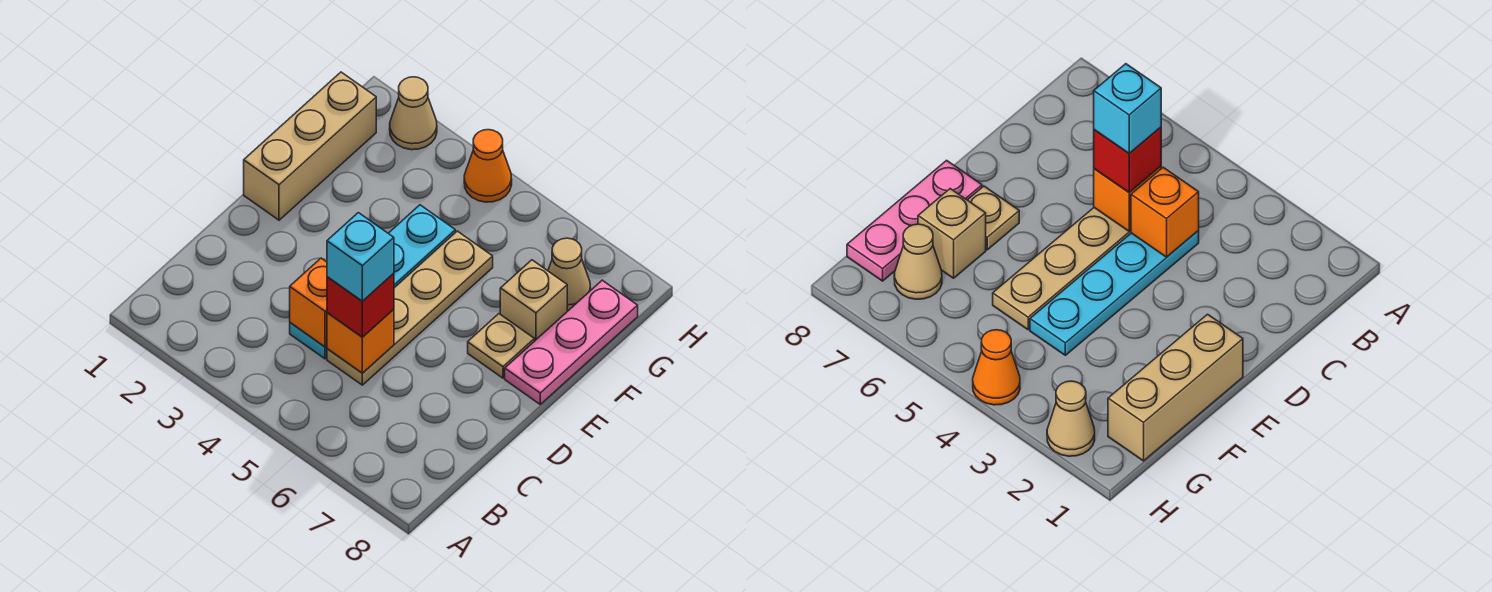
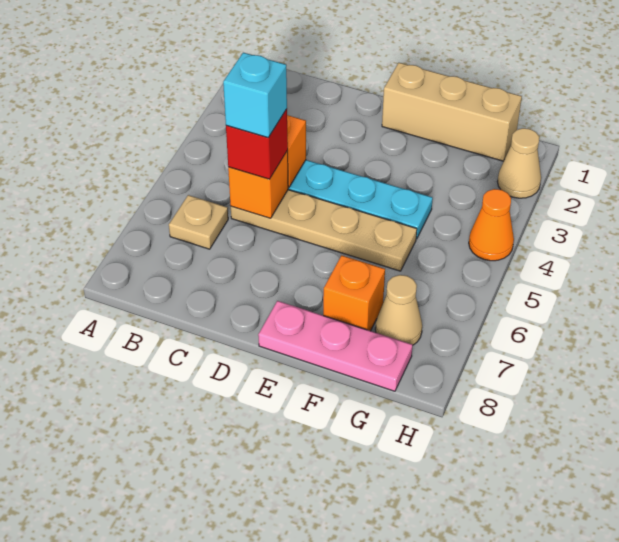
tan plate E7 level 1 -> tan plate B6 level 1
tan brick F7 level 1 -> orange brick F7 level 1

